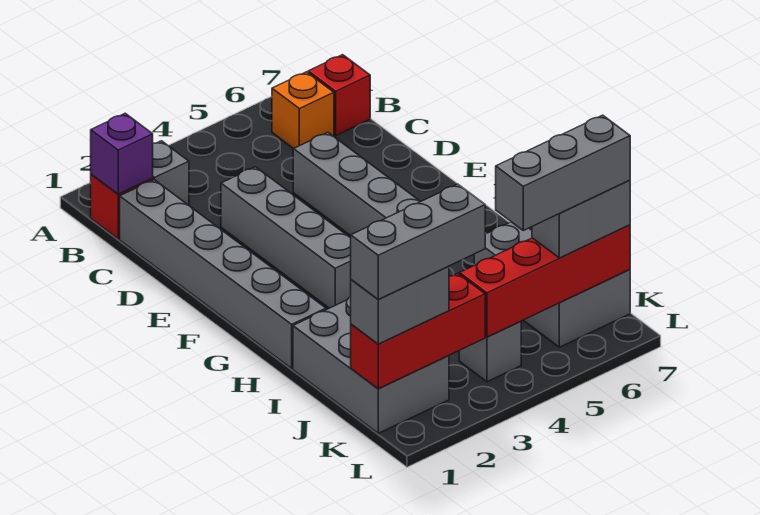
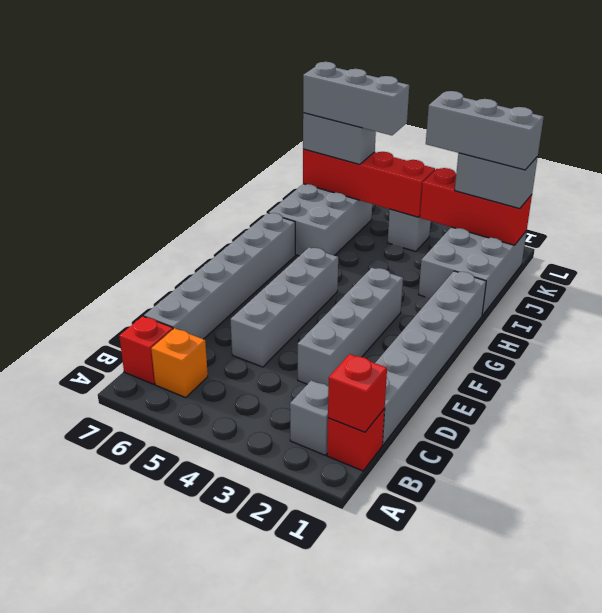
purple brick B1 level 2 -> red brick B1 level 2
none -> grey brick C7:H7 level 1

